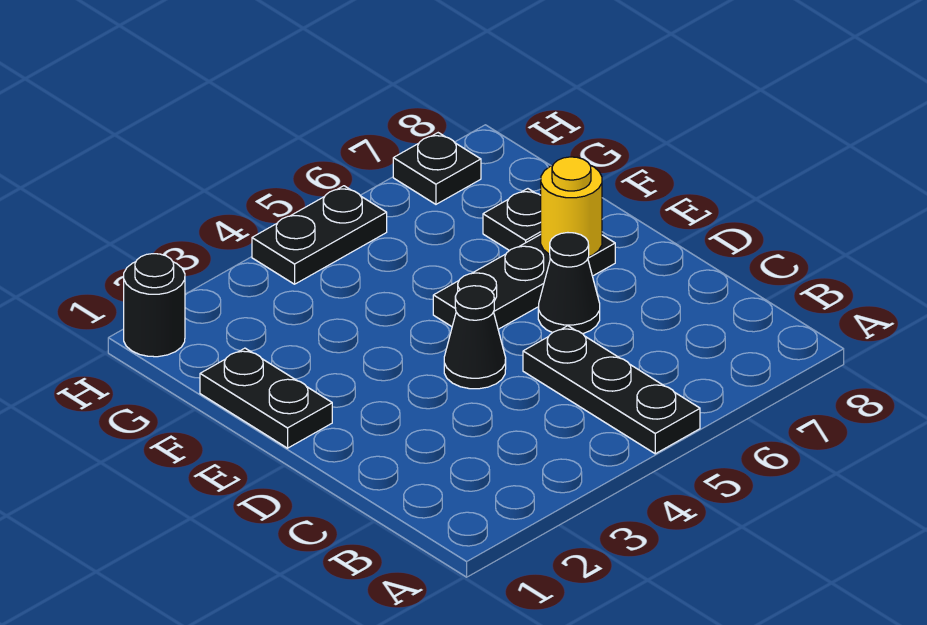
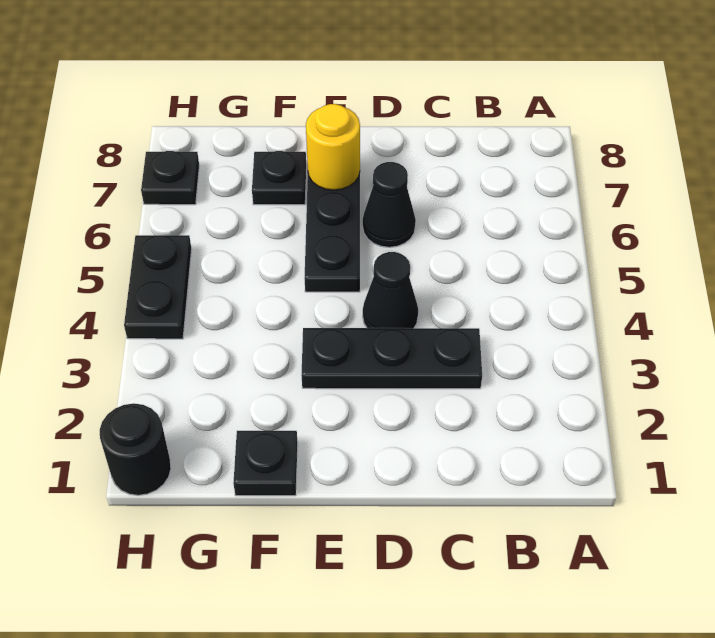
black plate A5:C5 level 1 -> black plate C3:E3 level 1
black plate E1:F1 level 1 -> black plate F1 level 1

